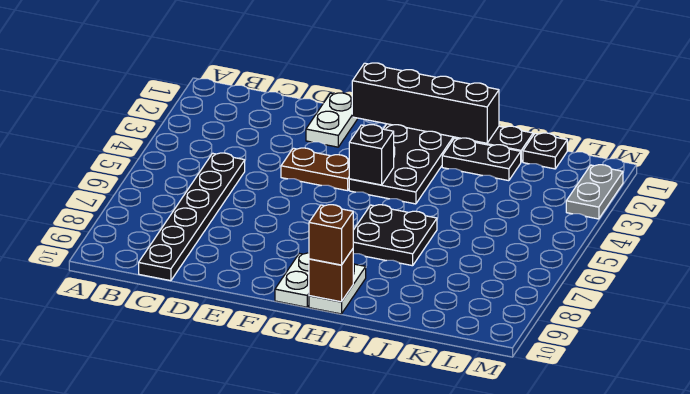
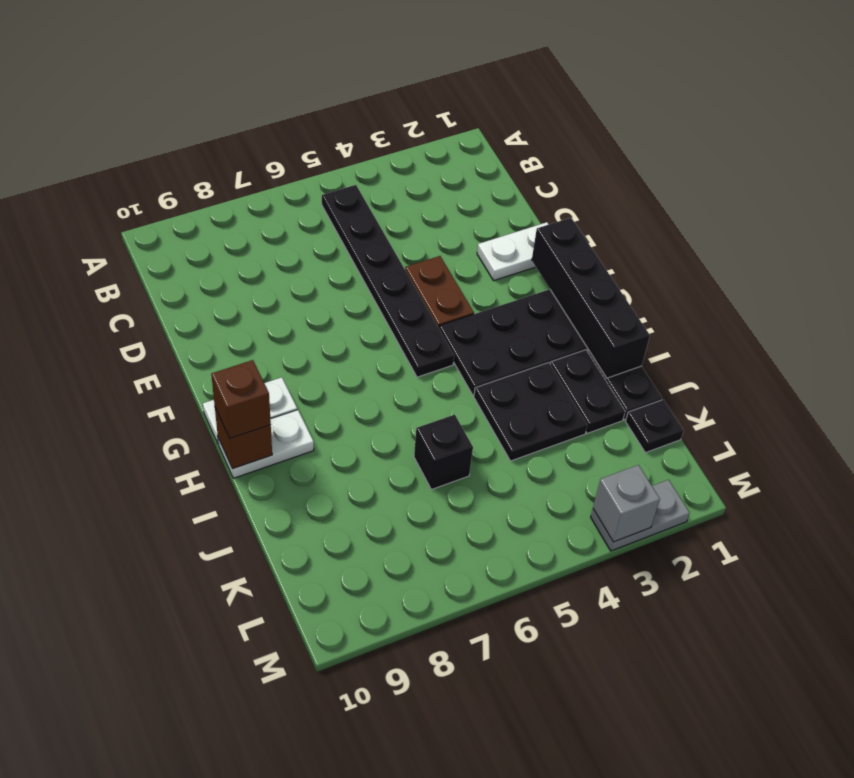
black plate C5:C10 level 1 -> black plate B5:G5 level 1
black brick G4 level 2 -> black brick J6 level 1
black plate H6:I7 level 1 -> black plate I3:J4 level 1
none -> grey brick M3 level 2

